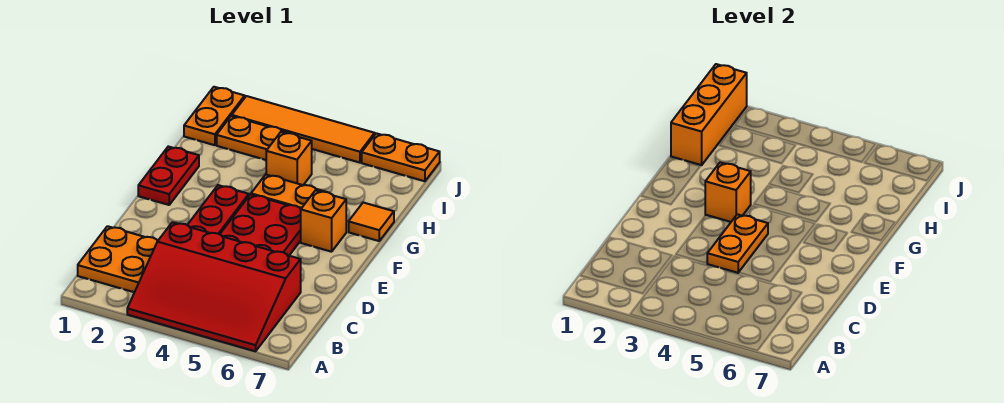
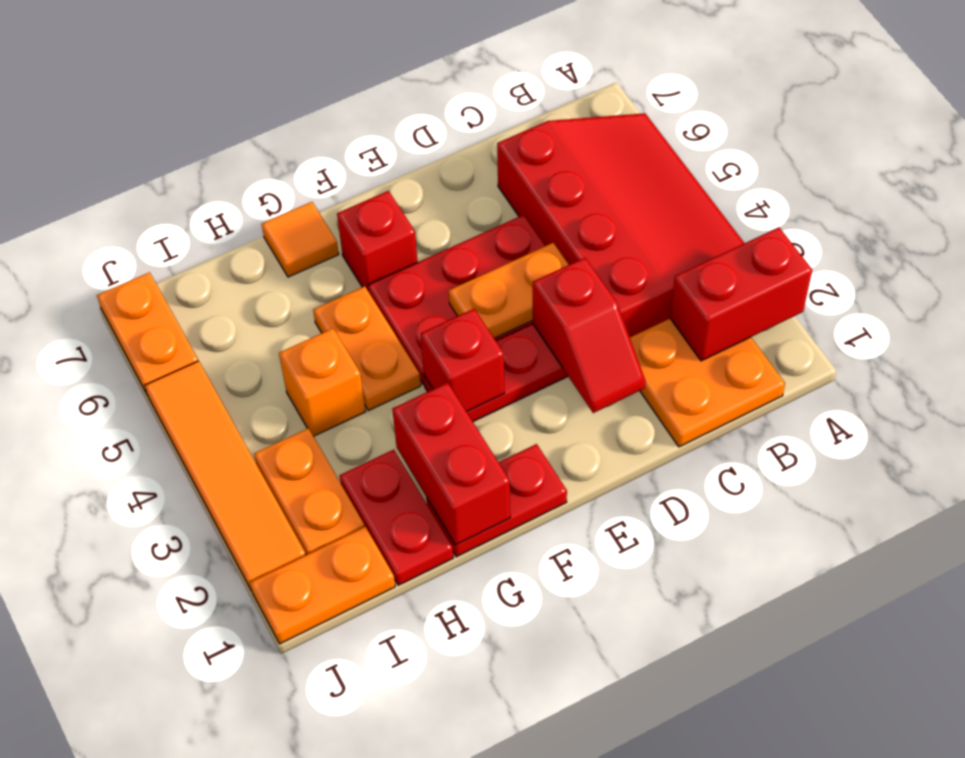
none -> red brick A2:B2 level 2
none -> red slope D2:D3 level 2 top 3
orange brick F3 level 2 -> red brick F3 level 2
orange brick F6 level 1 -> red brick F6 level 1
none -> red brick G1:G2 level 2
none -> red plate H1:H2 level 1
orange brick H1:J1 level 2 -> none

